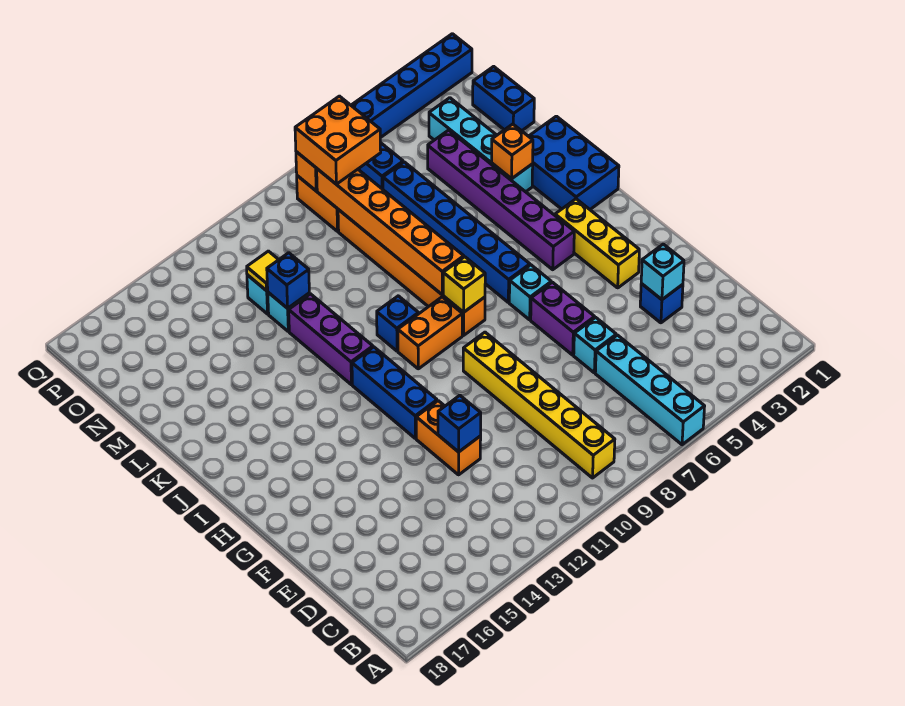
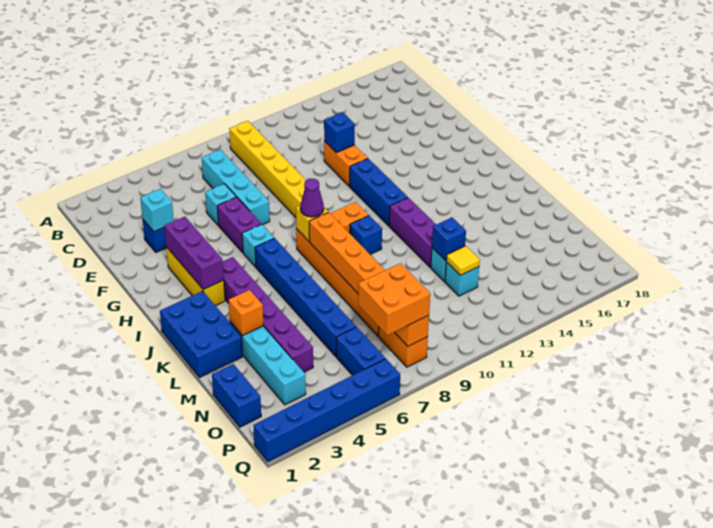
cyan brick A6:D6 level 1 -> cyan brick C7:F7 level 1
none -> purple brick G3:I3 level 2
none -> purple cone I8 level 3

